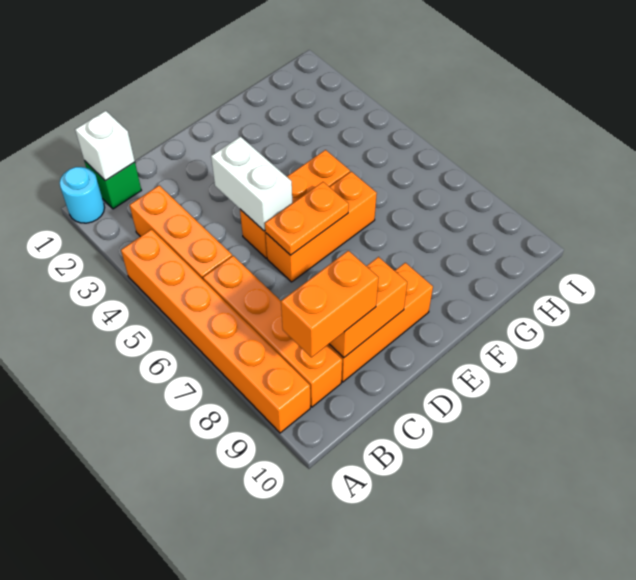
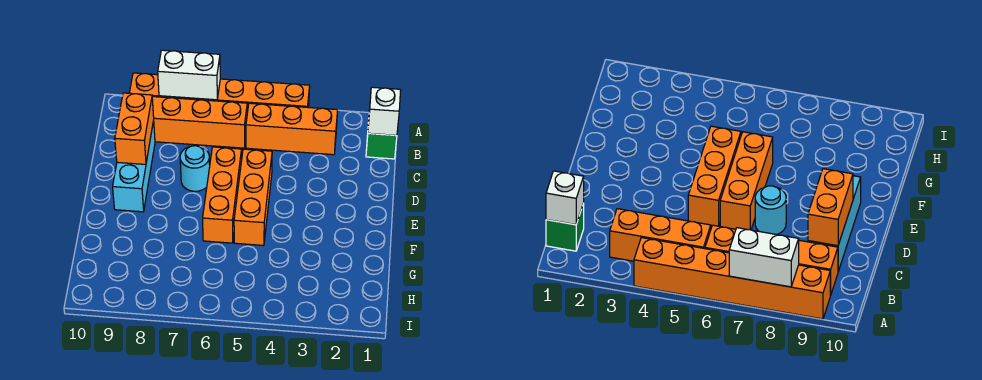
cyan round brick A1 level 1 -> cyan round brick D7 level 1
orange brick B9:C9 level 3 -> none
orange brick C9:E9 level 1 -> cyan brick C9:E9 level 1
white brick D4:D5 level 2 -> white brick A7:A8 level 2
orange plate D6:E6 level 2 -> none

